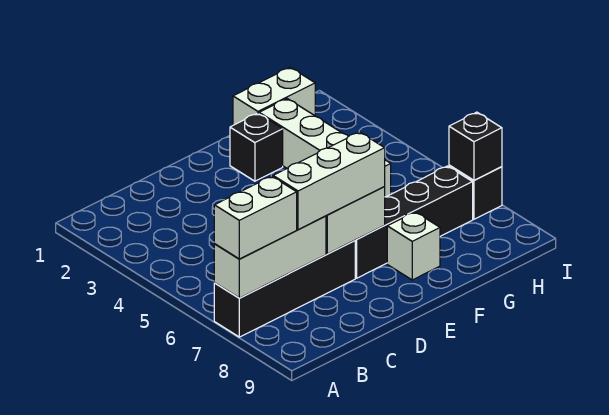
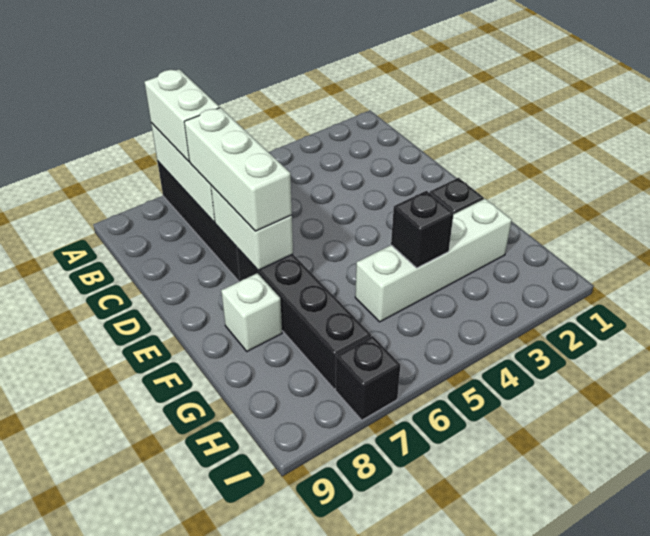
white brick G1:H1 level 1 -> none
black brick I7 level 2 -> black brick G4 level 2

